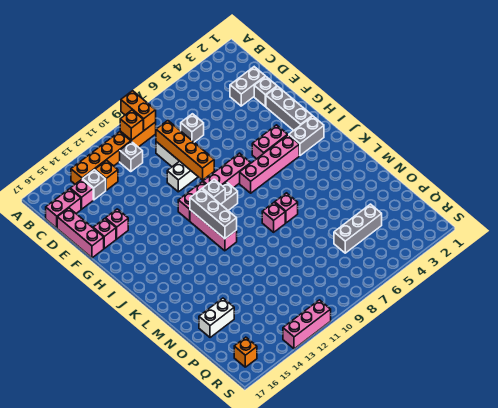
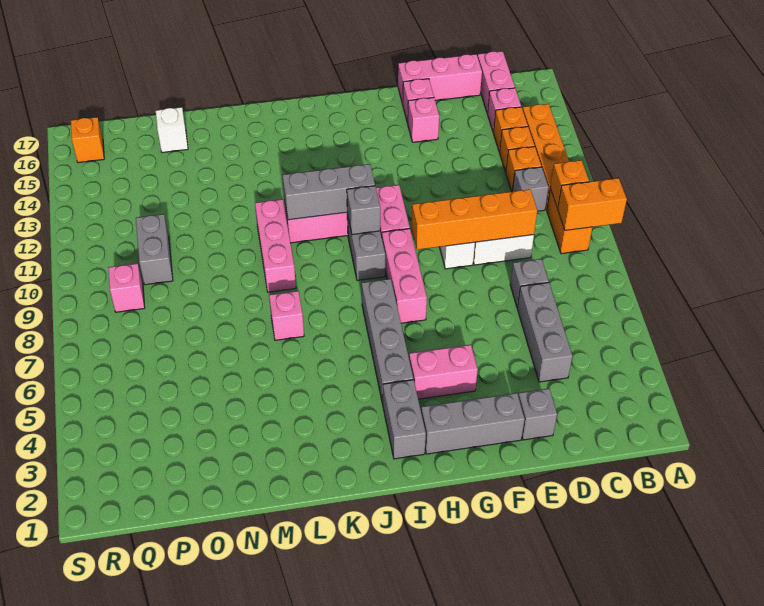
none -> orange brick C12 level 1
grey brick C14 level 1 -> orange brick C14 level 1
grey brick D2:D3 level 1 -> grey brick P10:P11 level 1
pink brick H4:H5 level 1 -> pink brick G4:H4 level 1
pink brick I4:I7 level 1 -> grey brick I4:I7 level 1
pink brick L8 level 1 -> pink brick Q9 level 1
white brick O15:O16 level 1 -> white brick O16 level 1
grey brick P4:P6 level 1 -> grey brick D4:D6 level 1
pink brick S11:S13 level 1 -> pink brick L9:L11 level 1

